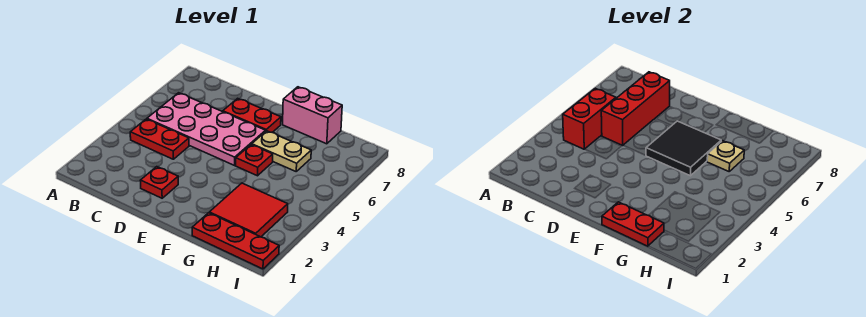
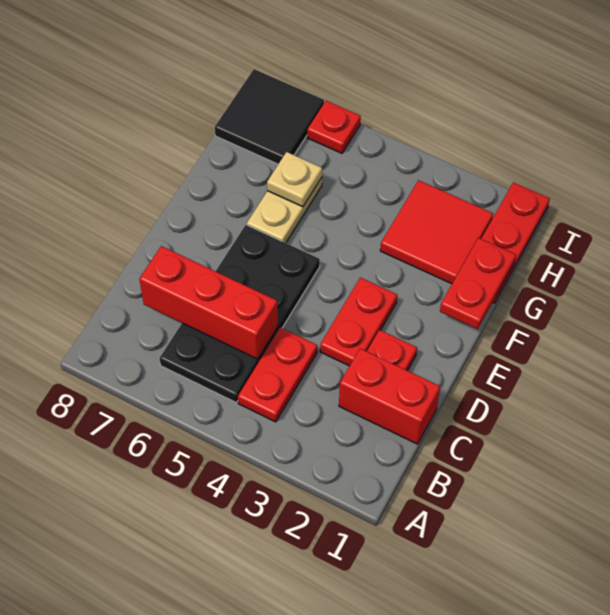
red brick B4:B5 level 2 -> red brick C1:C2 level 1
pink plate B5:E6 level 1 -> black plate B5:E6 level 1
red plate D7:E7 level 1 -> red plate D3:E3 level 1
black tile E5:F6 level 2 -> black tile H7:I8 level 1
red plate F5 level 1 -> red plate I6 level 1
pink brick F8:G8 level 1 -> none

